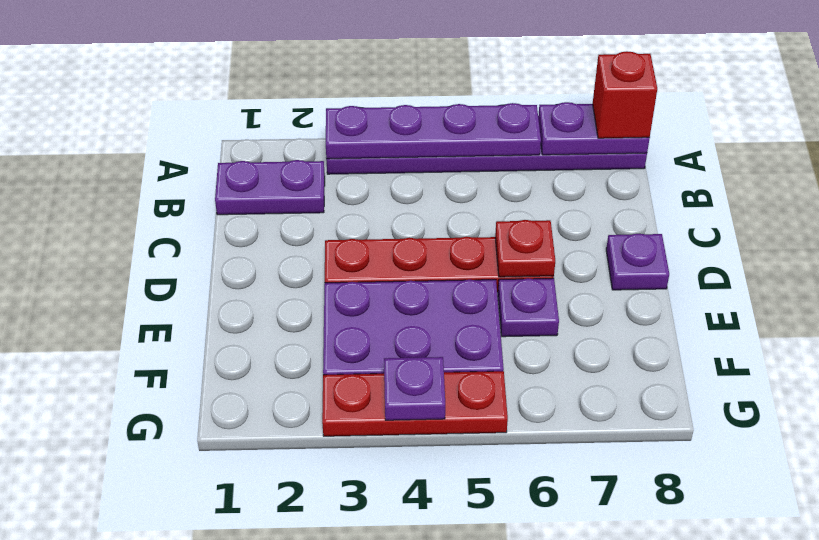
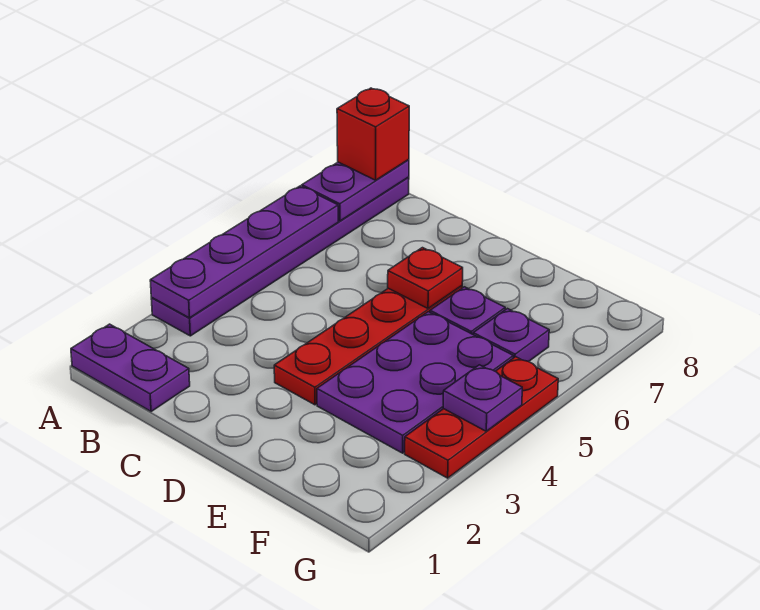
purple plate B1:B2 level 1 -> purple plate A1:B1 level 1
purple plate D8 level 1 -> purple plate F6 level 1

